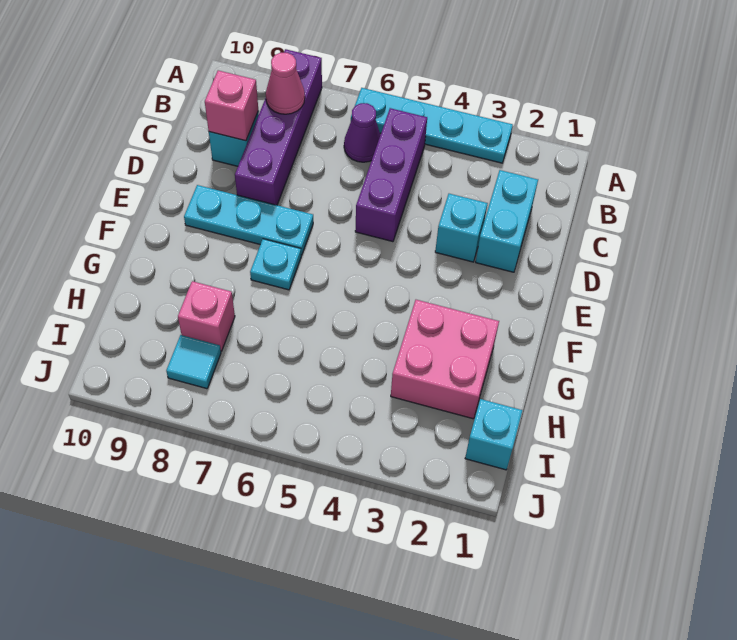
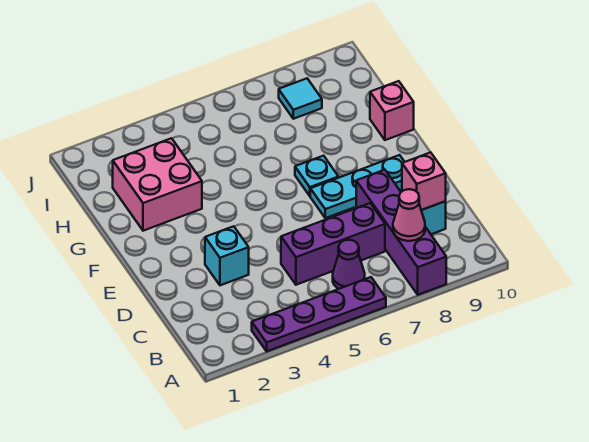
cyan plate A3:A6 level 1 -> purple plate A3:A6 level 1
purple brick B5:D5 level 1 -> purple brick C5:C7 level 1
cyan brick C2:D2 level 1 -> none
pink brick H8 level 1 -> pink brick G10 level 1
cyan brick I1 level 1 -> none

